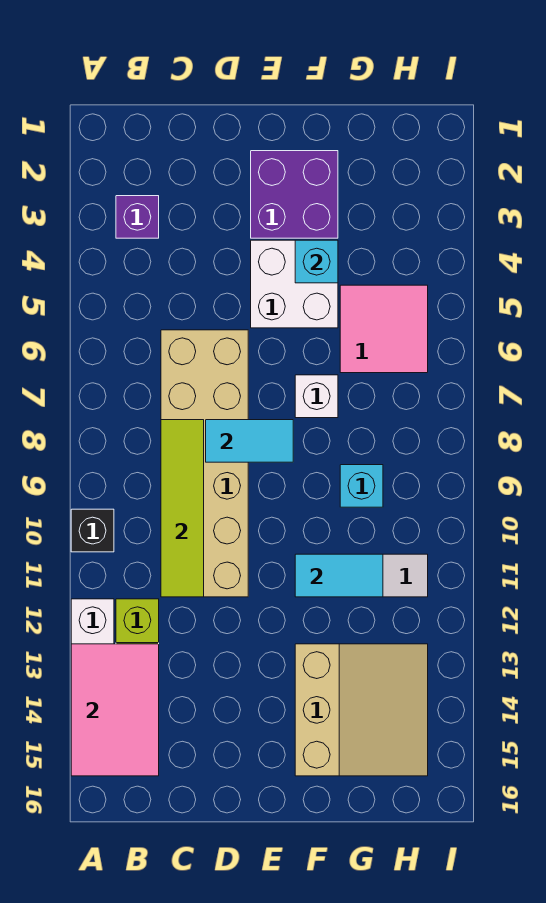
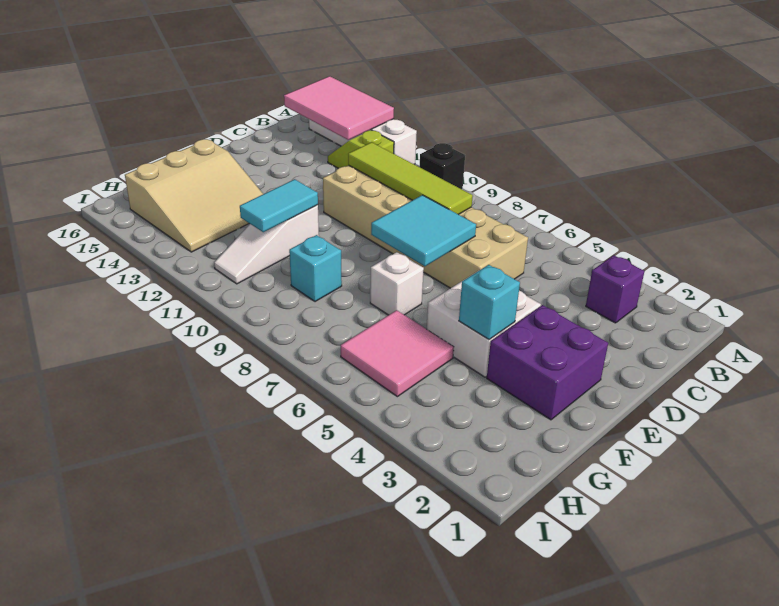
cyan tile D8:E8 level 2 -> cyan tile D7:E8 level 2
tan slope F13:H15 level 1 top F -> tan slope F13:H15 level 1 top 15

